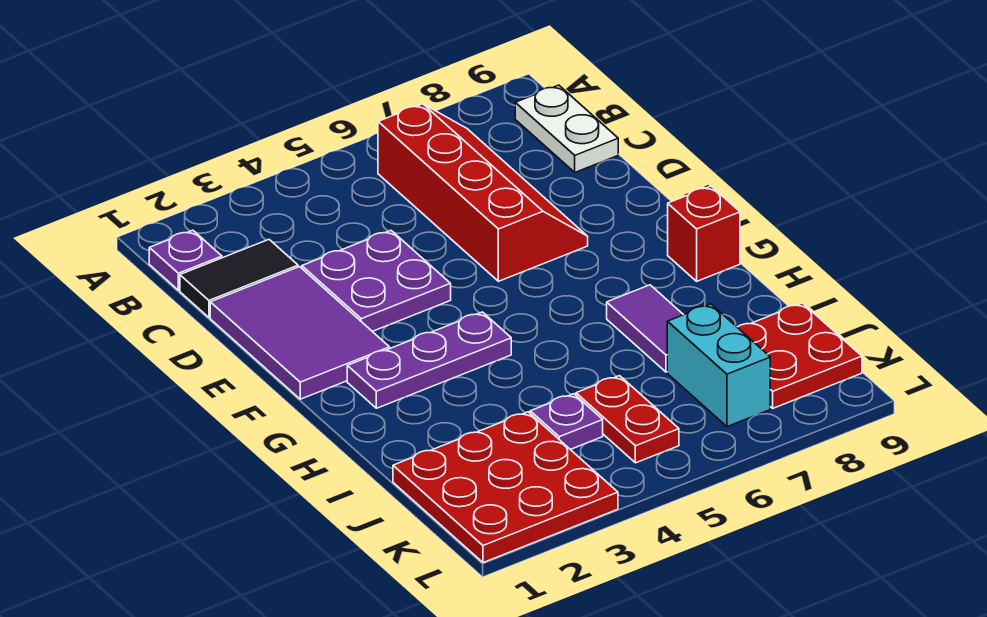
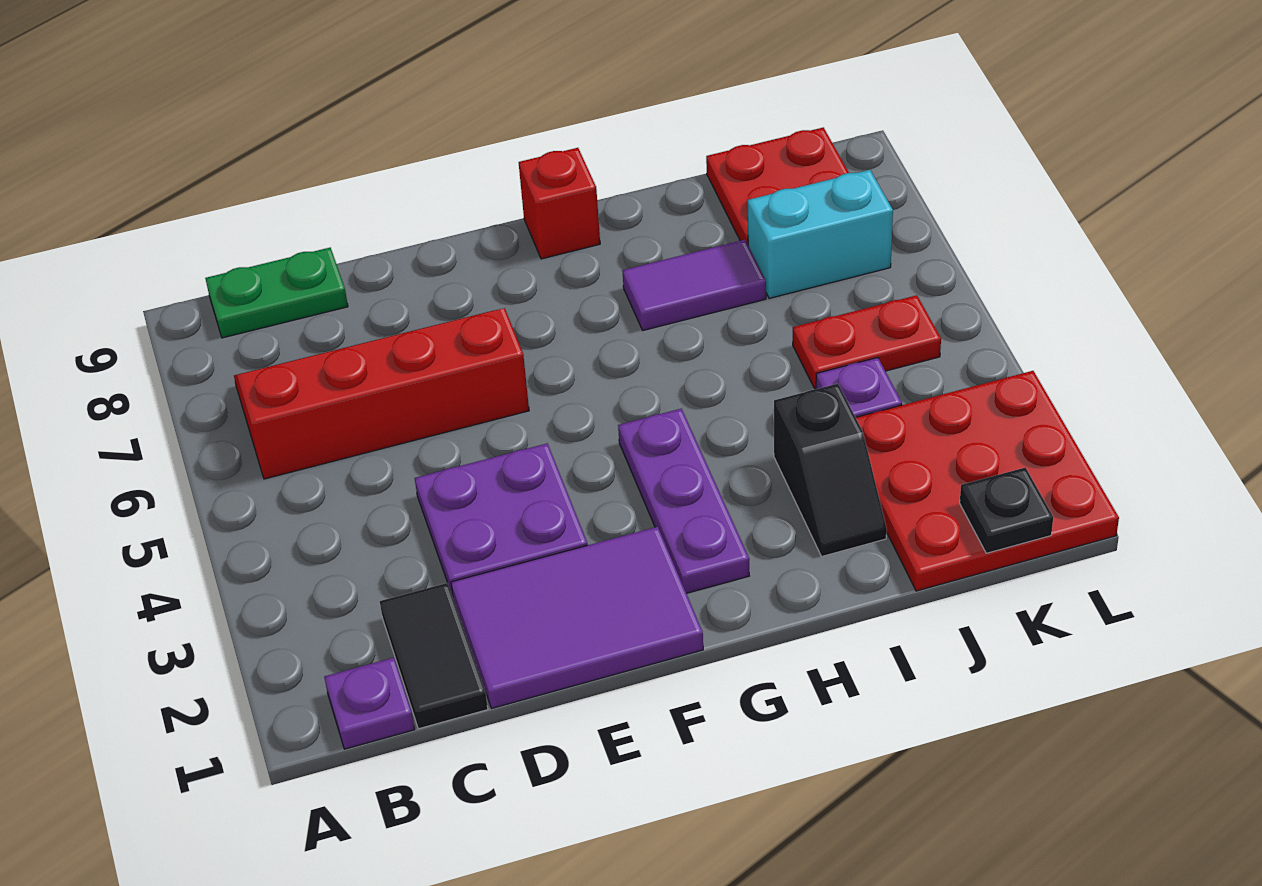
white plate B9:C9 level 1 -> green plate B9:C9 level 1
none -> black slope I2:I3 level 1 top 3
none -> black plate K1 level 2

